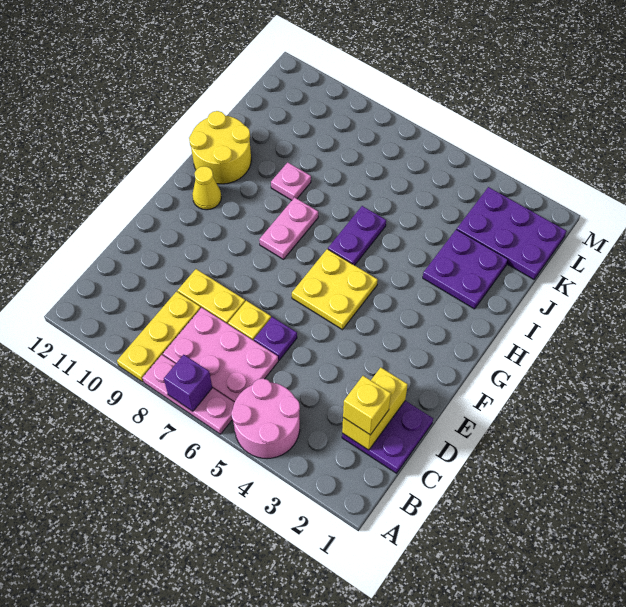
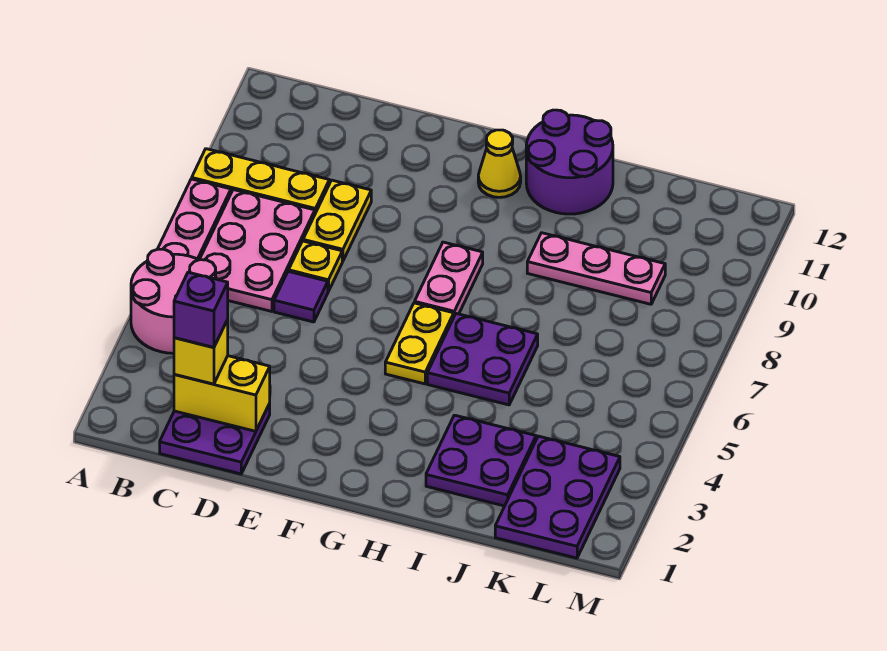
purple brick A7 level 2 -> purple brick C2 level 4
purple plate D6 level 1 -> purple tile D6 level 1
yellow plate F5:G6 level 1 -> yellow plate G5:G6 level 1
pink plate G8:H8 level 1 -> pink plate G7:G8 level 1
purple plate H6:I6 level 1 -> purple plate H5:I6 level 1
yellow round brick H11:I12 level 1 -> purple round brick H11:I12 level 1
pink plate I9 level 1 -> pink plate I9:K9 level 1

